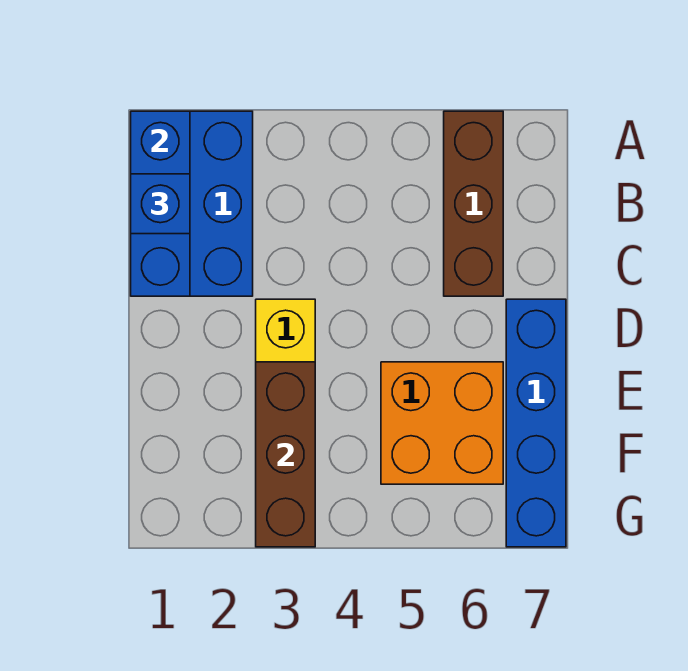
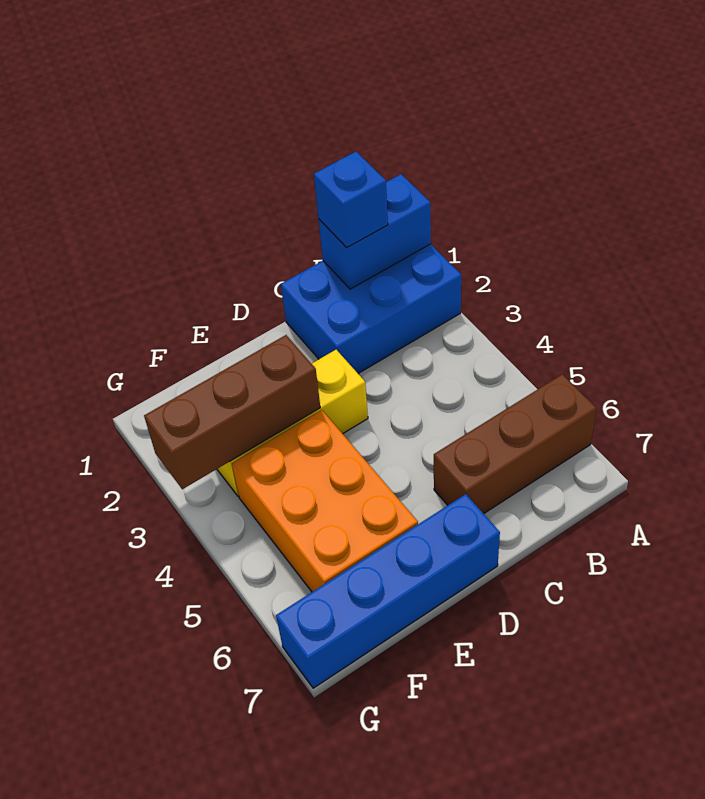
blue brick A1:C1 level 2 -> blue brick A1:B1 level 2
orange brick E5:F6 level 1 -> orange brick E4:F6 level 1

